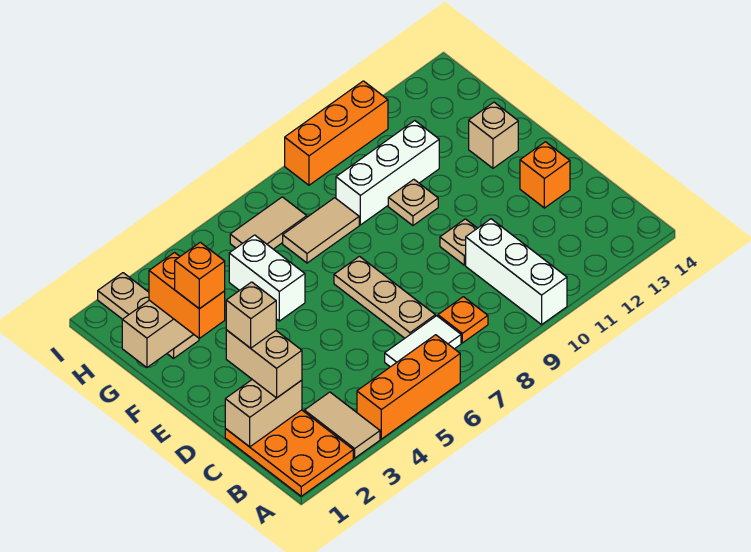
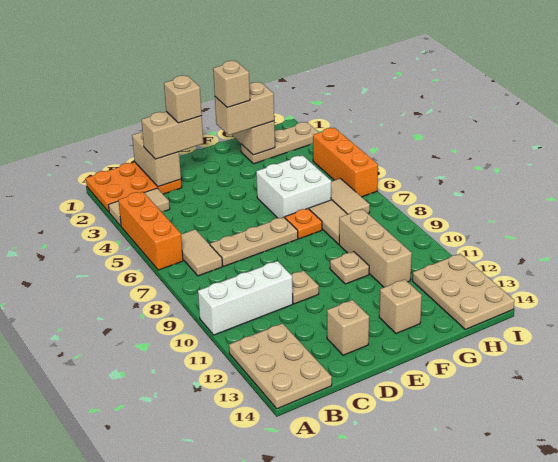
none -> tan plate A12:B14 level 1
white tile B6:B7 level 1 -> tan tile B6:B7 level 1
orange plate B8 level 1 -> orange plate F7 level 1
orange brick D13 level 1 -> tan brick D13 level 1
orange brick F2:G2 level 3 -> tan brick F2:G2 level 3
orange brick F2 level 4 -> tan brick F2 level 4
white brick F5:G5 level 1 -> white brick F5:G6 level 1
white brick G9:G11 level 1 -> tan brick G9:G11 level 1
none -> tan plate H12:I14 level 1
orange brick I9:I11 level 1 -> orange brick I4:I6 level 1

